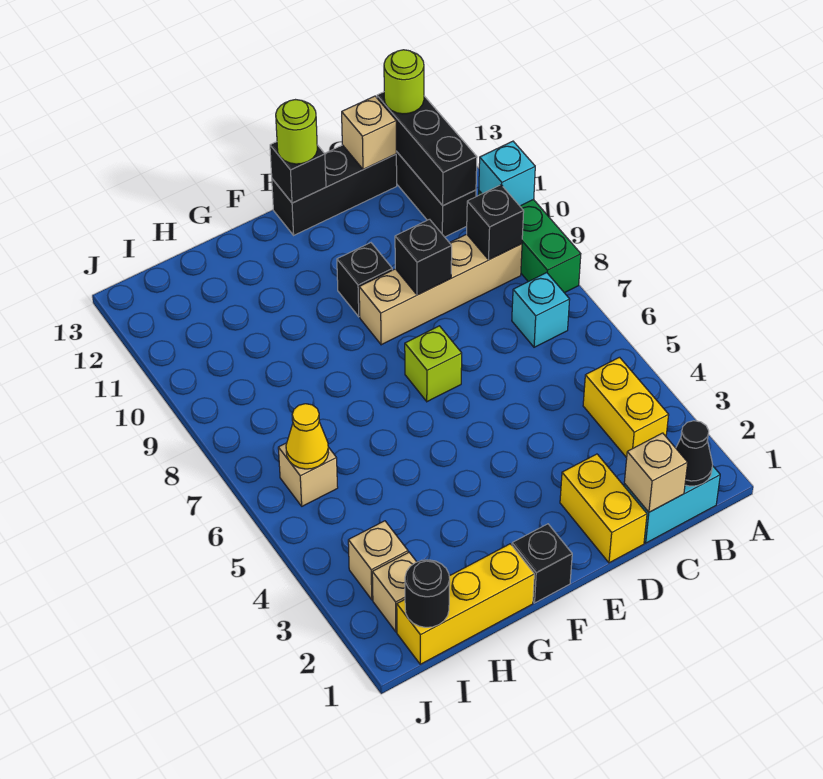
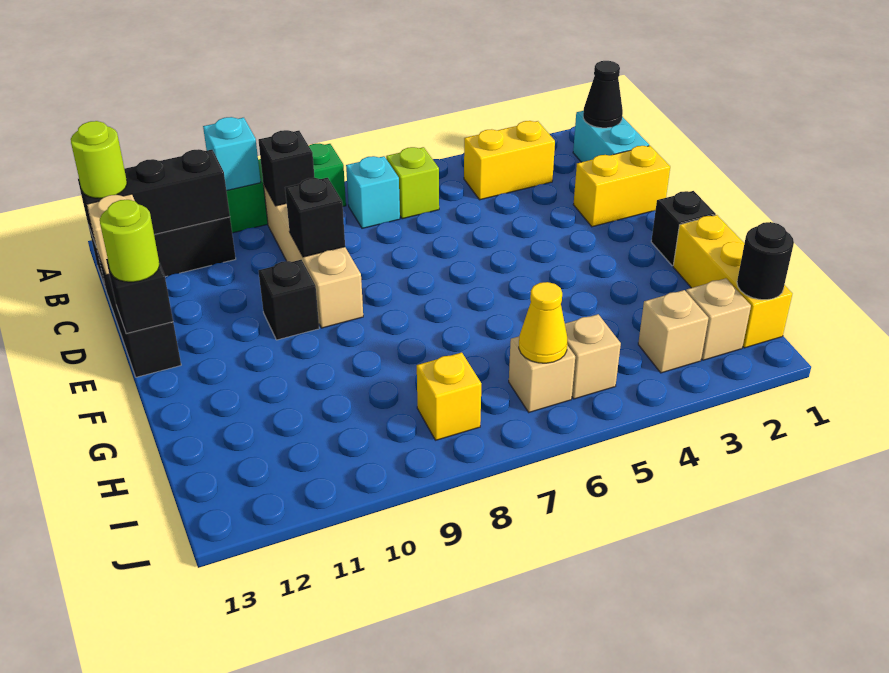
tan brick C1 level 2 -> tan brick I5 level 1
lime brick E7 level 1 -> lime brick B6 level 1
none -> yellow brick I8 level 1

